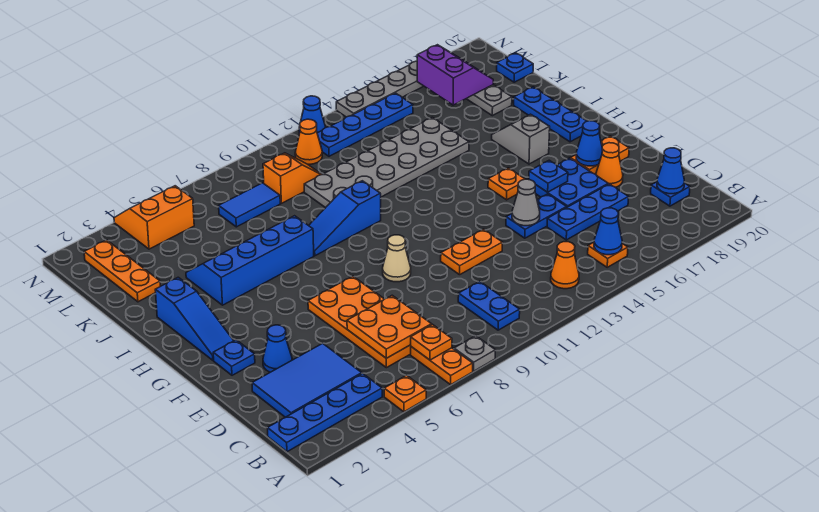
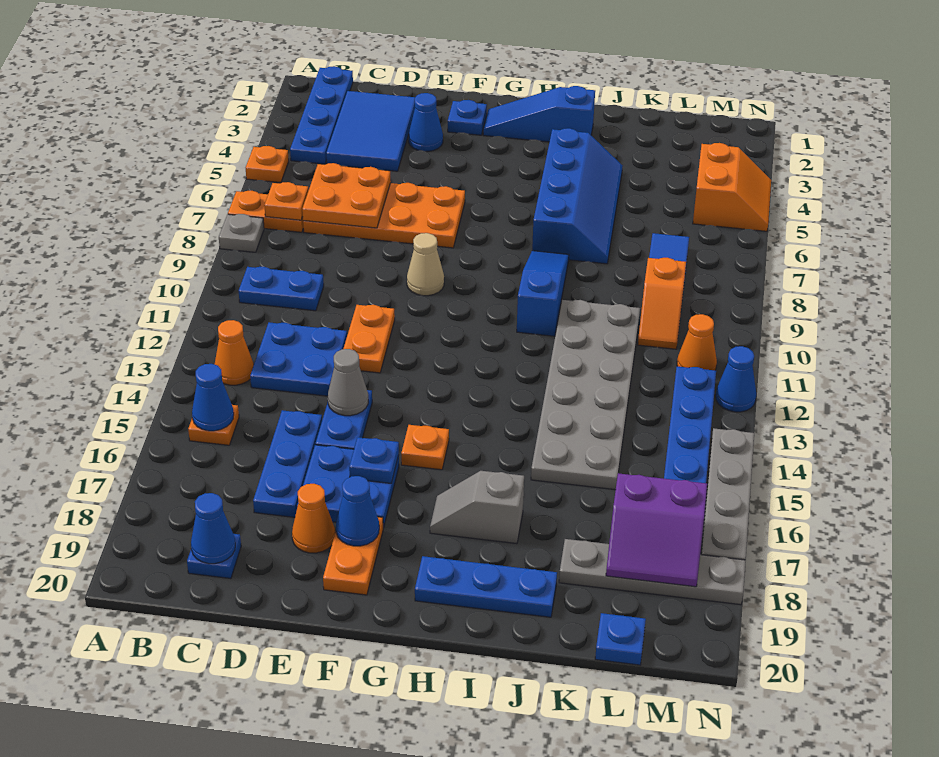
none -> blue plate C12:D13 level 1
grey slope H17:I17 level 1 top H -> grey slope H17:I17 level 1 top I
orange plate K2:M2 level 1 -> none

